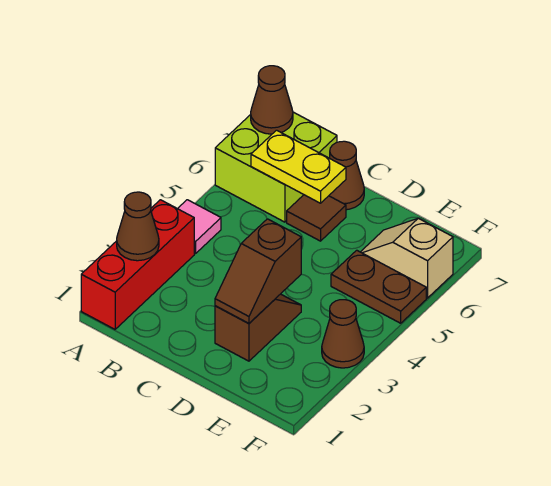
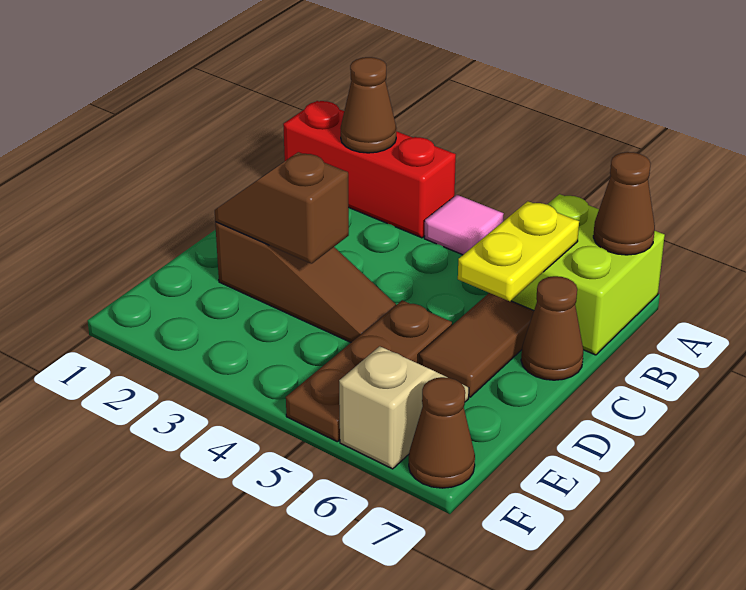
brown tile C6 level 1 -> brown tile C6:D6 level 1
brown slope D2:D3 level 1 top 2 -> brown slope D2:D4 level 1 top 2
brown plate E5:F5 level 1 -> brown plate D5:F5 level 1
brown cone F3 level 1 -> brown cone F7 level 1

